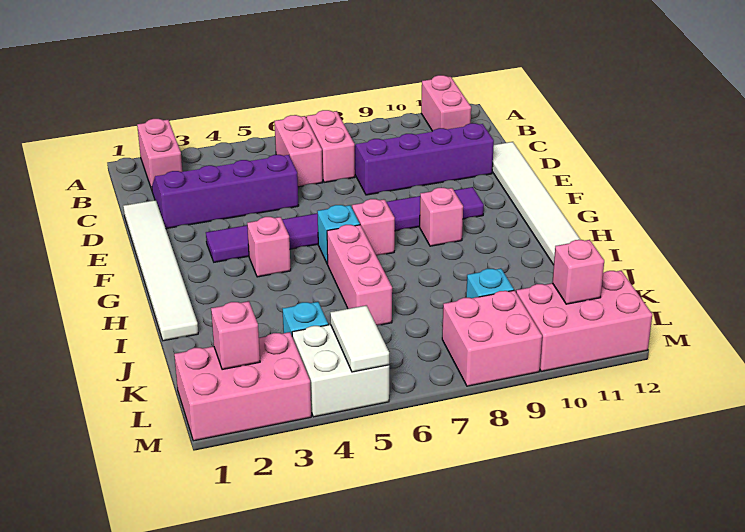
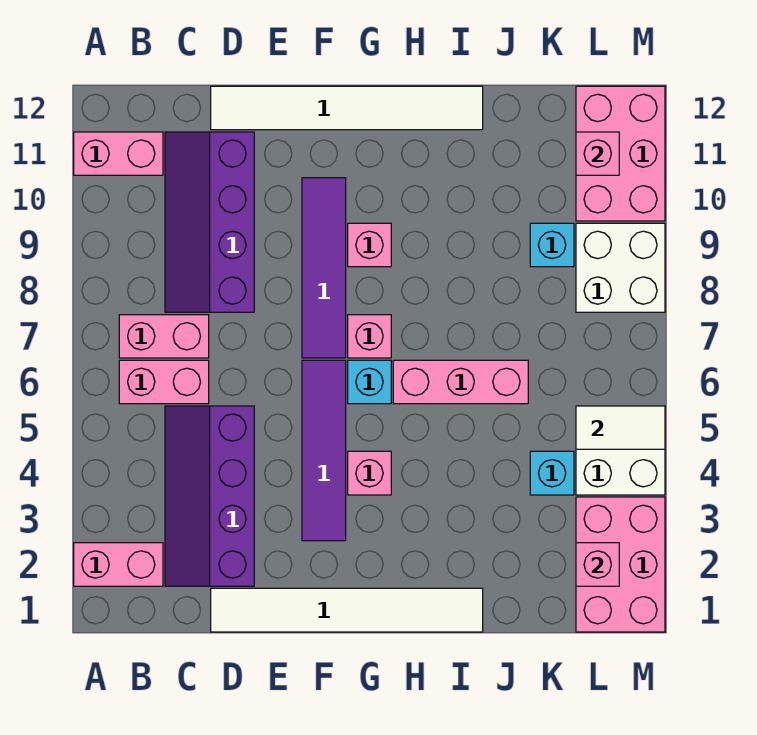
pink brick L8:M9 level 1 -> white brick L8:M9 level 1

